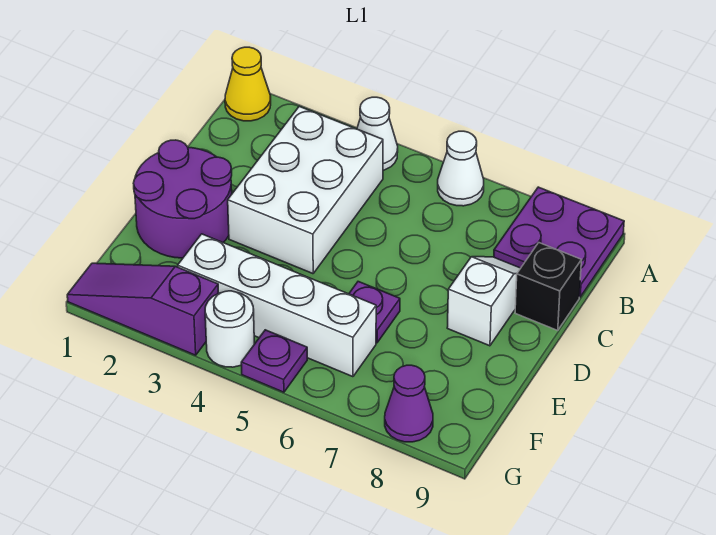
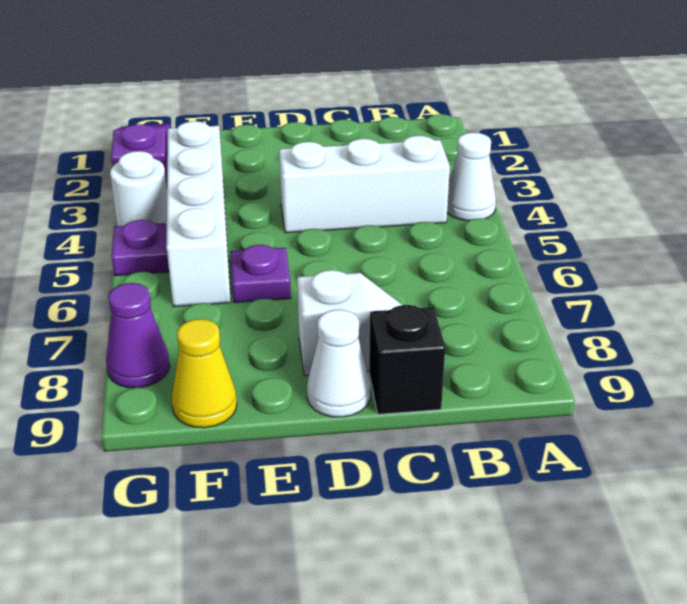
yellow cone A1 level 1 -> yellow cone F9 level 1
white cone A6 level 1 -> white cone D9 level 1
purple plate A8:B9 level 1 -> none
white brick B3:D4 level 1 -> white brick B4:D4 level 1
purple round brick D1:E2 level 1 -> none

